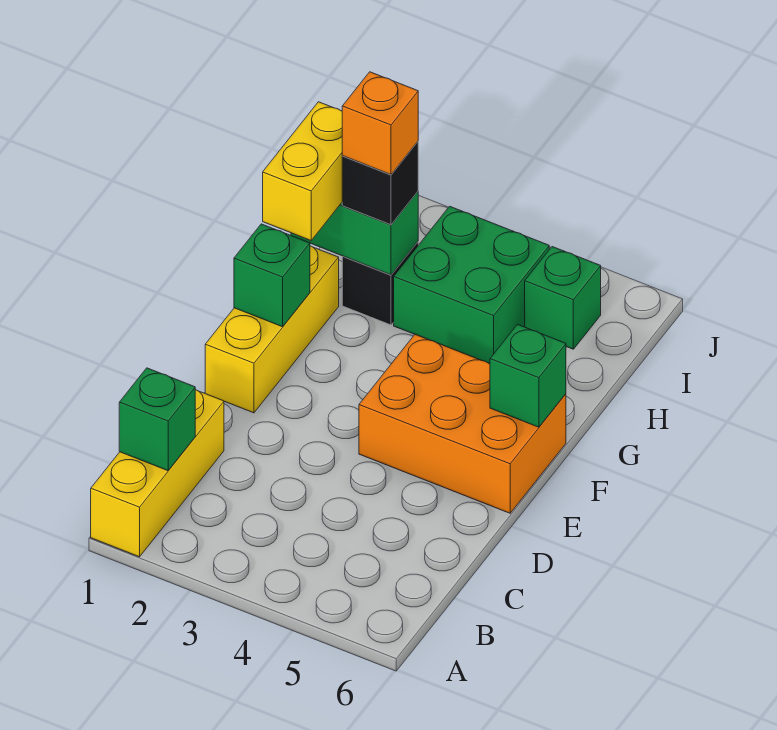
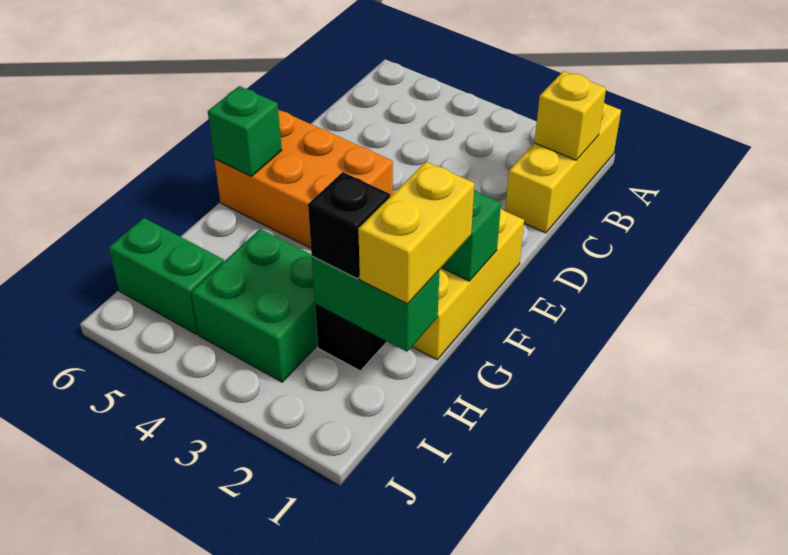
green brick B1 level 2 -> yellow brick B1 level 2
orange brick H2 level 4 -> none
green brick I5 level 1 -> green brick I5:I6 level 1

